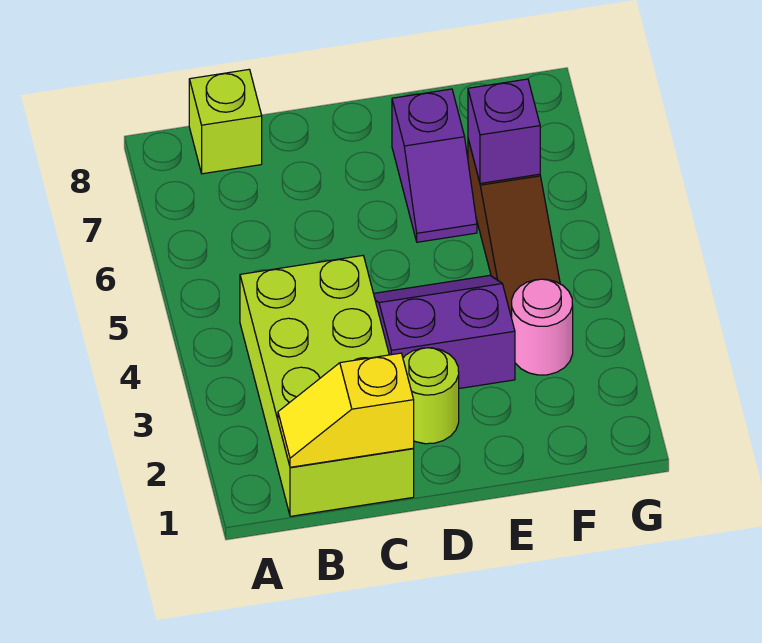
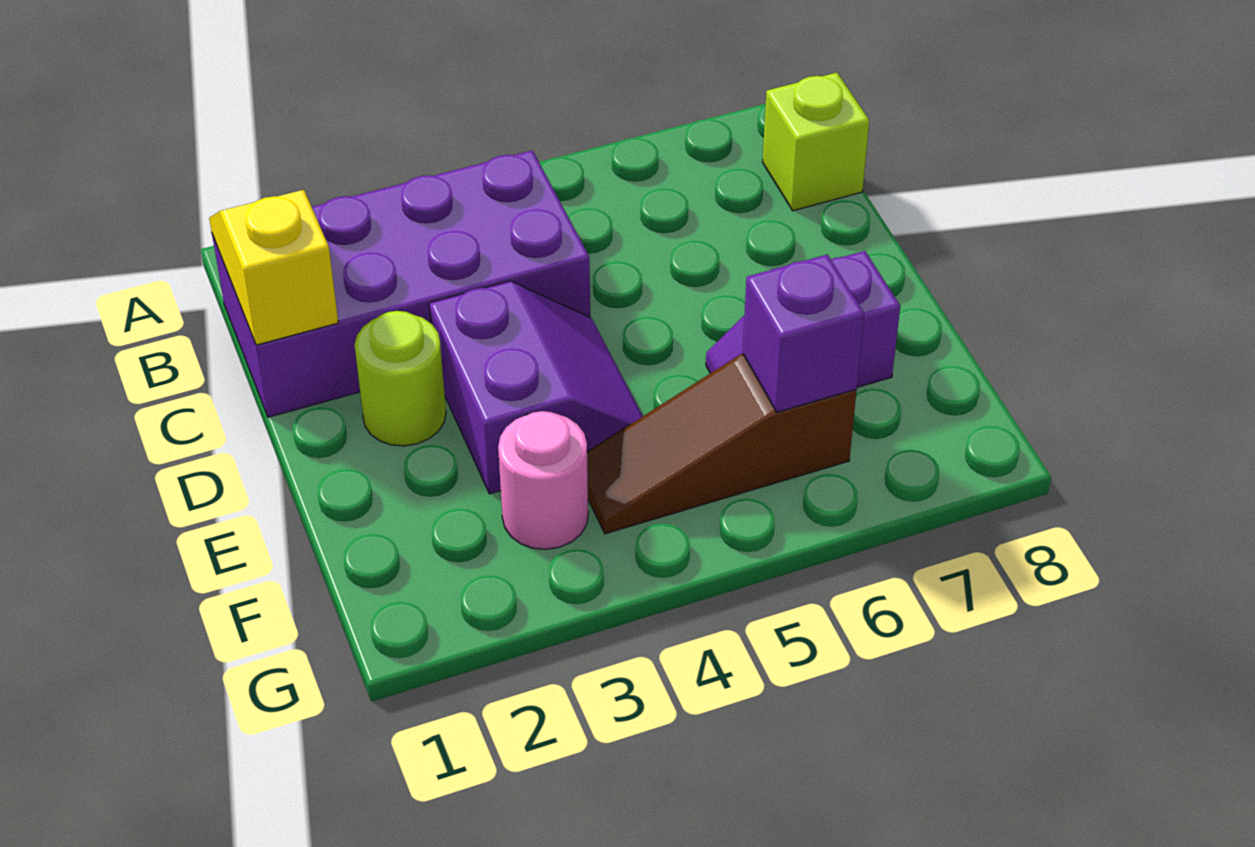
lime brick B1:C4 level 1 -> purple brick B1:C4 level 1

